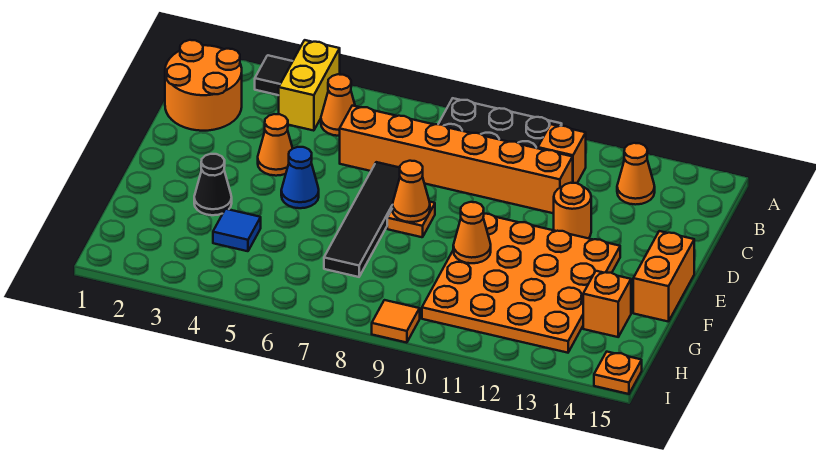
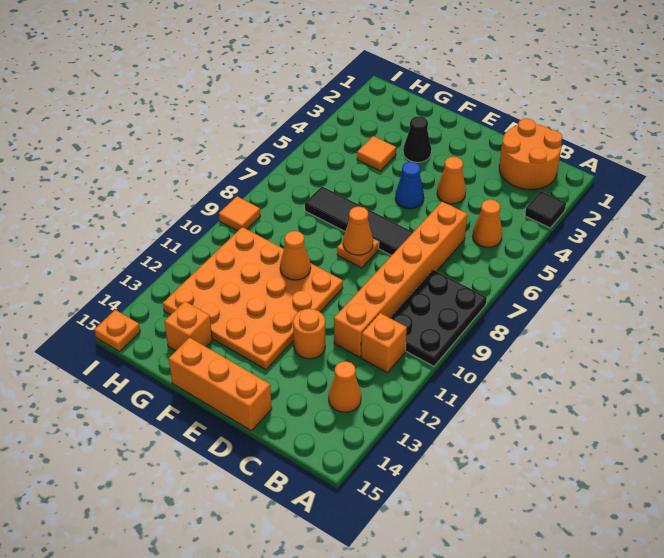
yellow brick A4:B4 level 1 -> none
orange brick E15:F15 level 1 -> orange brick D15:F15 level 1
blue tile G4 level 1 -> orange tile G4 level 1

